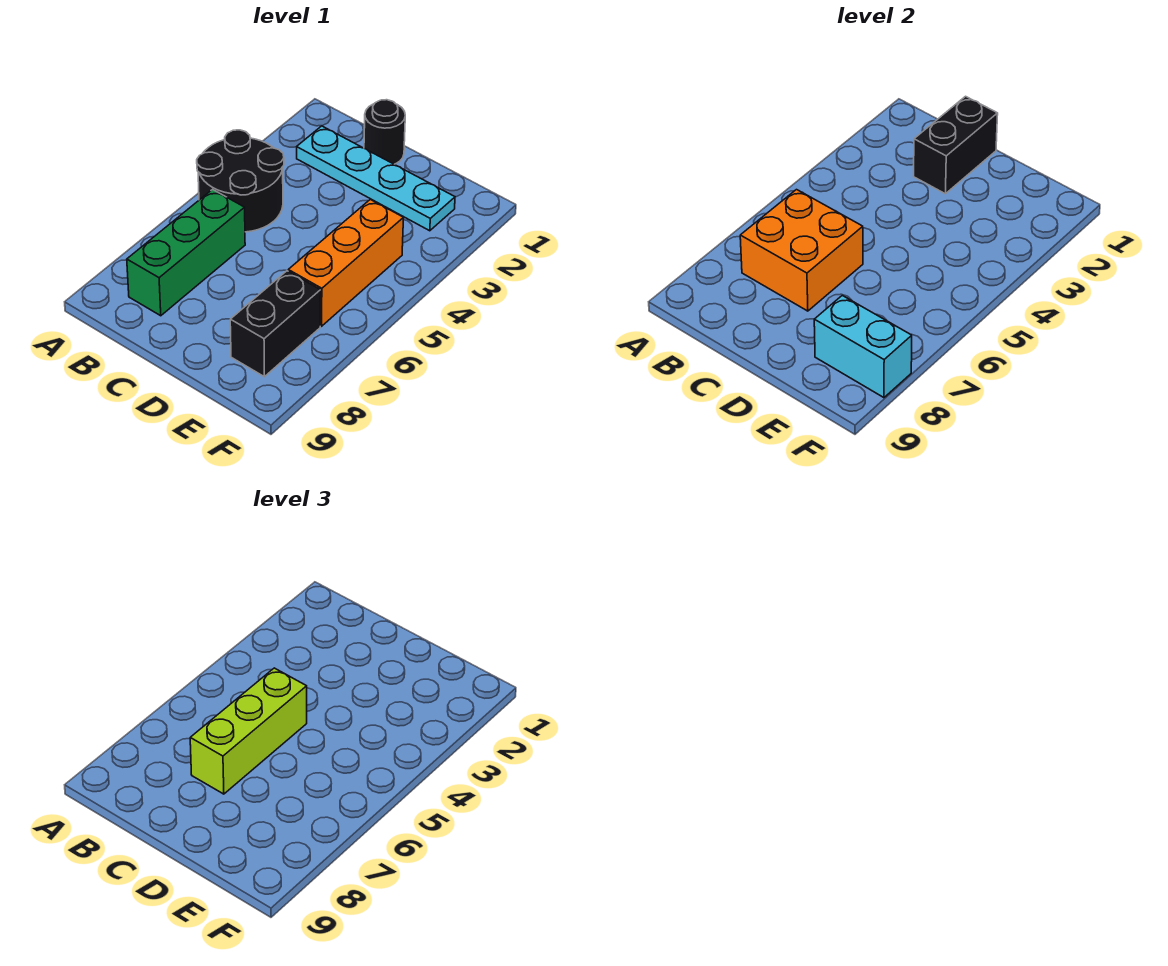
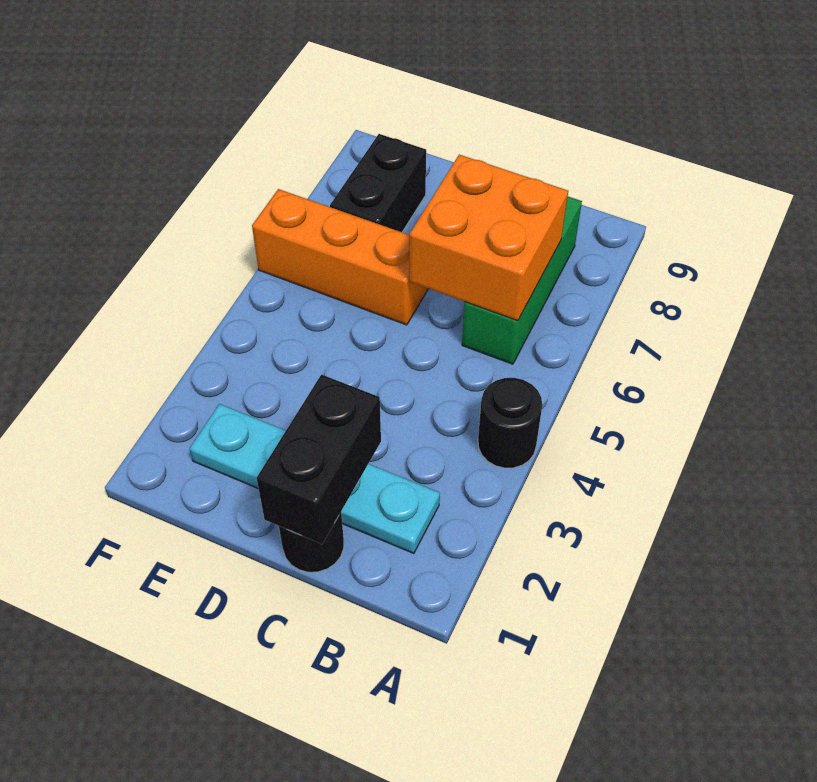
black round brick A4:B5 level 1 -> black round brick A4 level 1
lime brick C5:C7 level 3 -> none
orange brick E4:E6 level 1 -> orange brick D6:F6 level 1
cyan brick E8:F8 level 2 -> none

